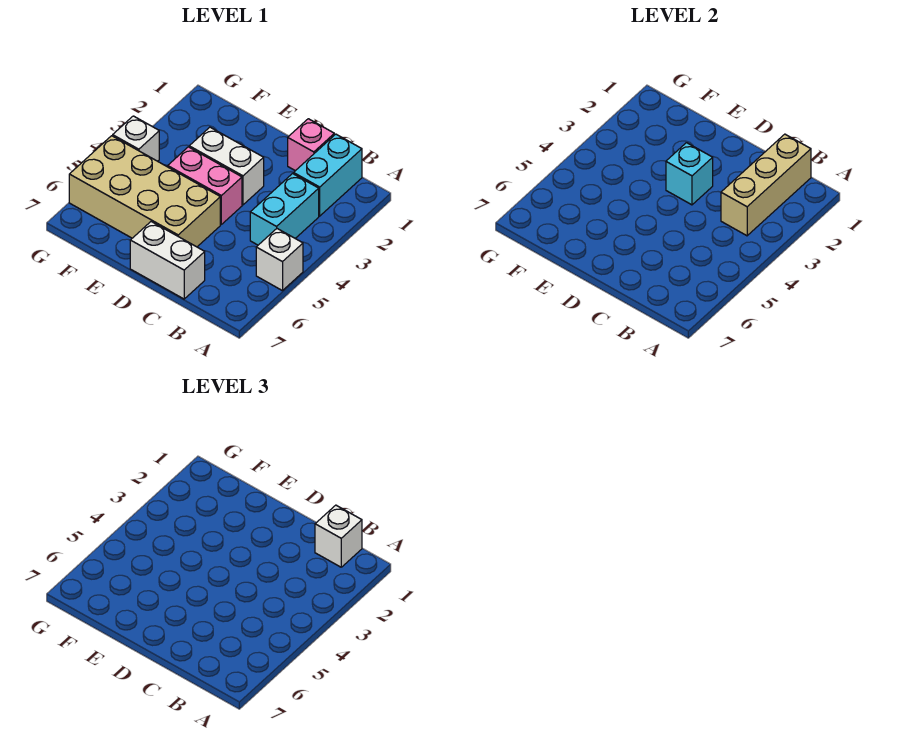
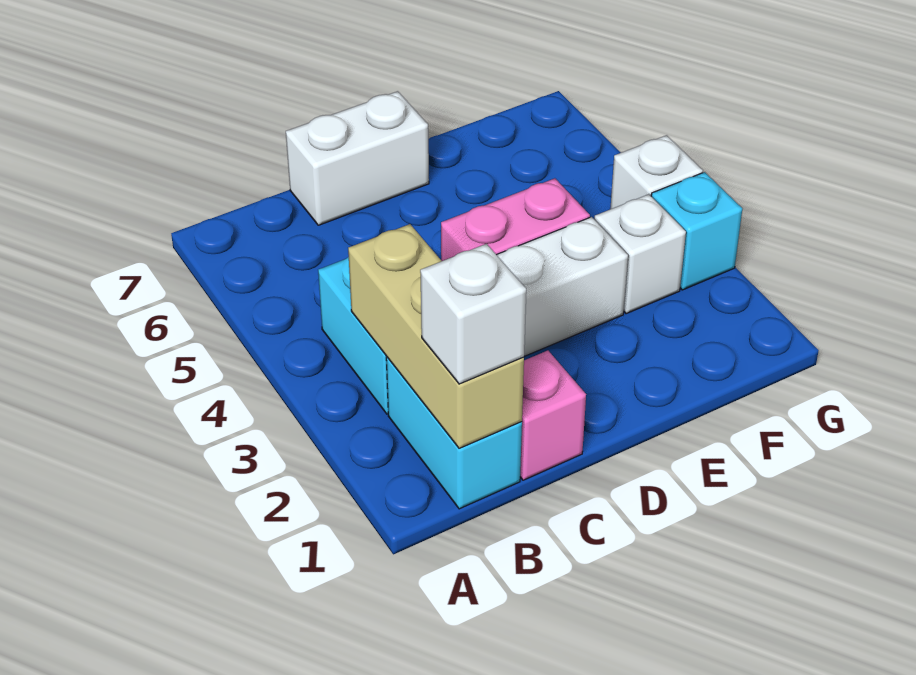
white brick A5 level 1 -> white brick F3 level 1
cyan brick D3 level 2 -> cyan brick G3 level 1
tan brick D5:G6 level 1 -> none

